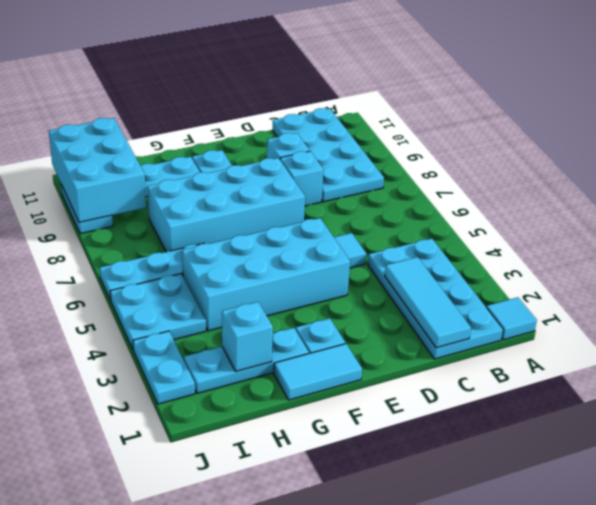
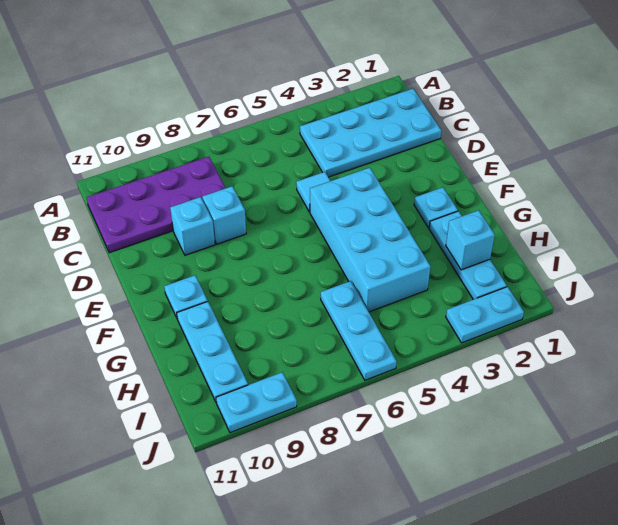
cyan tile A1 level 1 -> none
cyan plate B8:C11 level 1 -> purple plate B8:C11 level 1
cyan tile C1:C3 level 2 -> none
cyan brick E7:H8 level 1 -> none
cyan tile F1:G1 level 1 -> none
cyan plate I4:J5 level 1 -> none
cyan brick I9:J11 level 2 -> none

